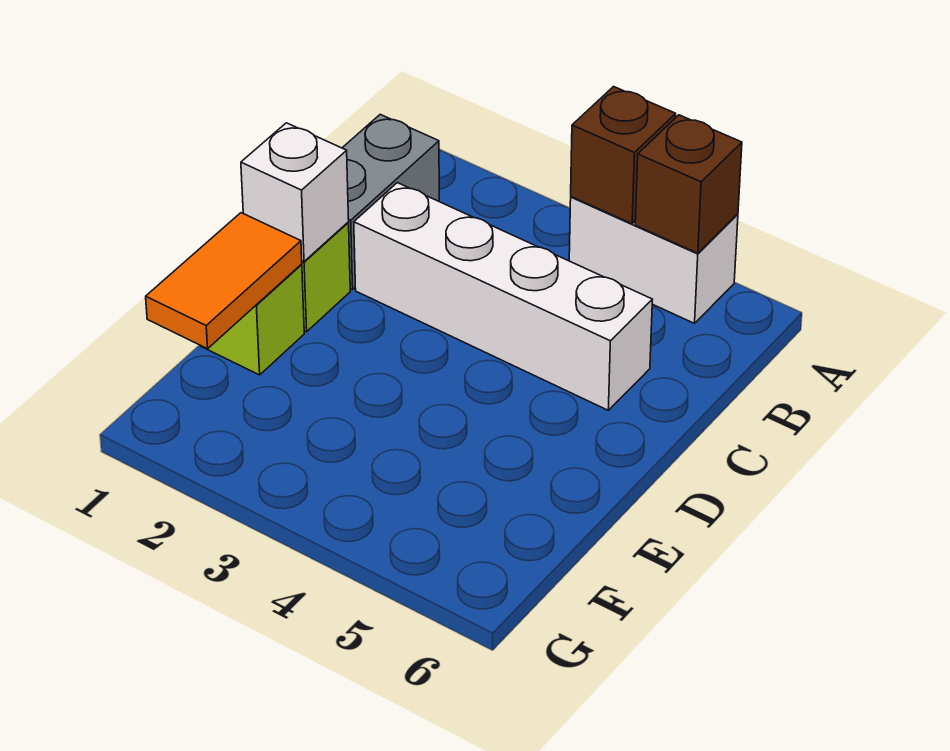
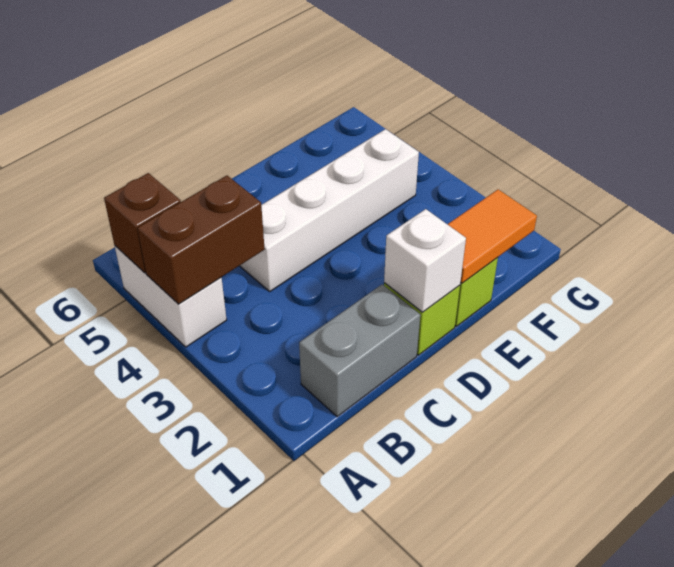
brown brick A4 level 2 -> brown brick A4:B4 level 2
white brick C2:C5 level 1 -> white brick C4:F4 level 1

